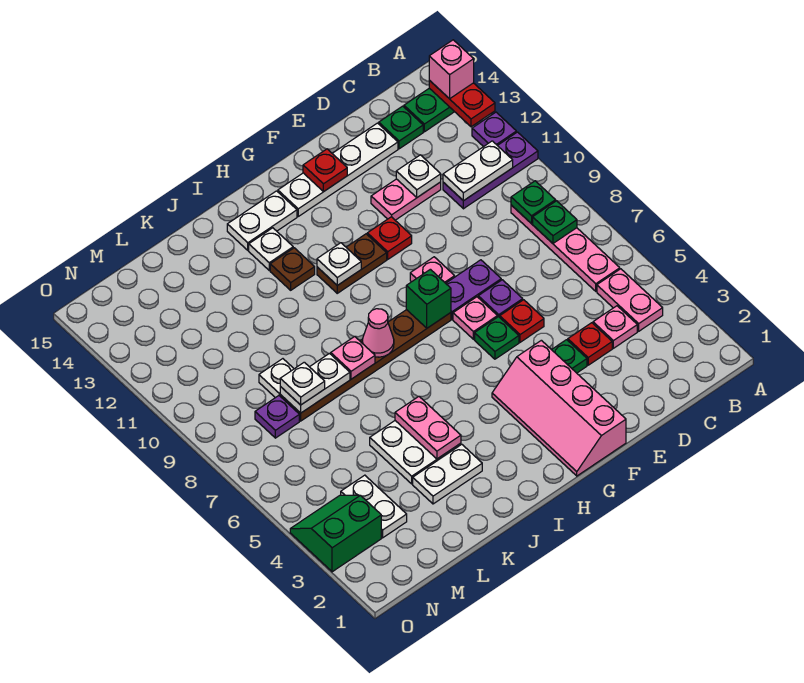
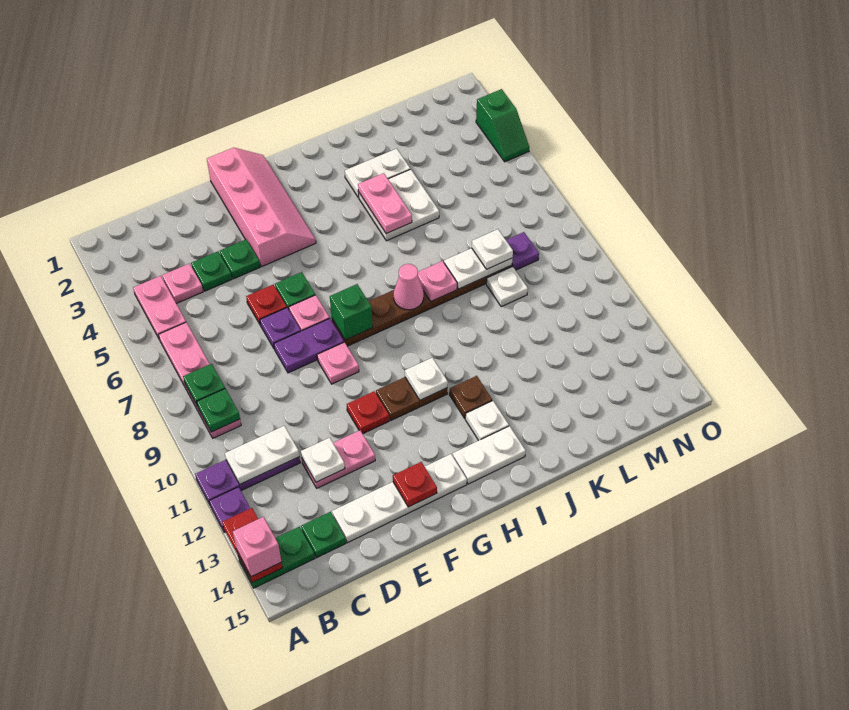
red plate D4 level 1 -> green plate D4 level 1
white plate M3:M4 level 1 -> none
green slope N3:O4 level 1 top 3 -> green slope O3:O4 level 1 top 3

